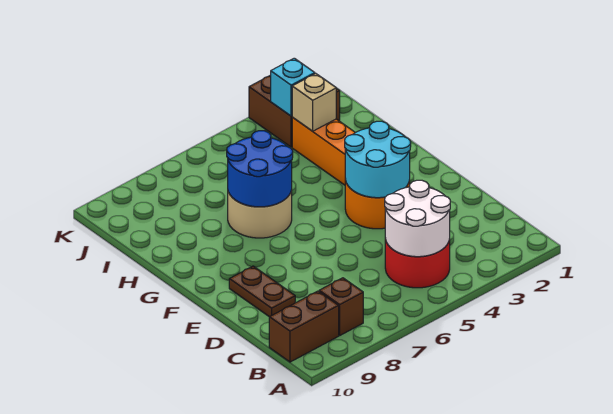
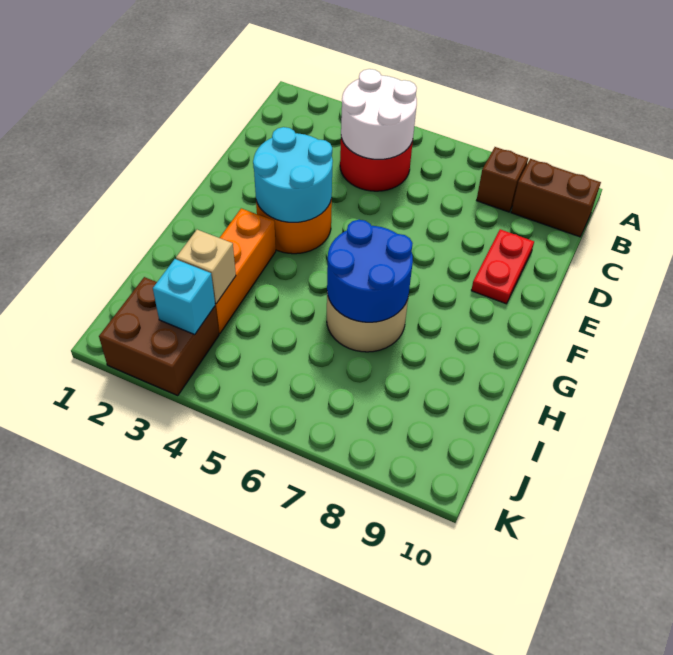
brown plate D9:E9 level 1 -> red plate D9:E9 level 1

